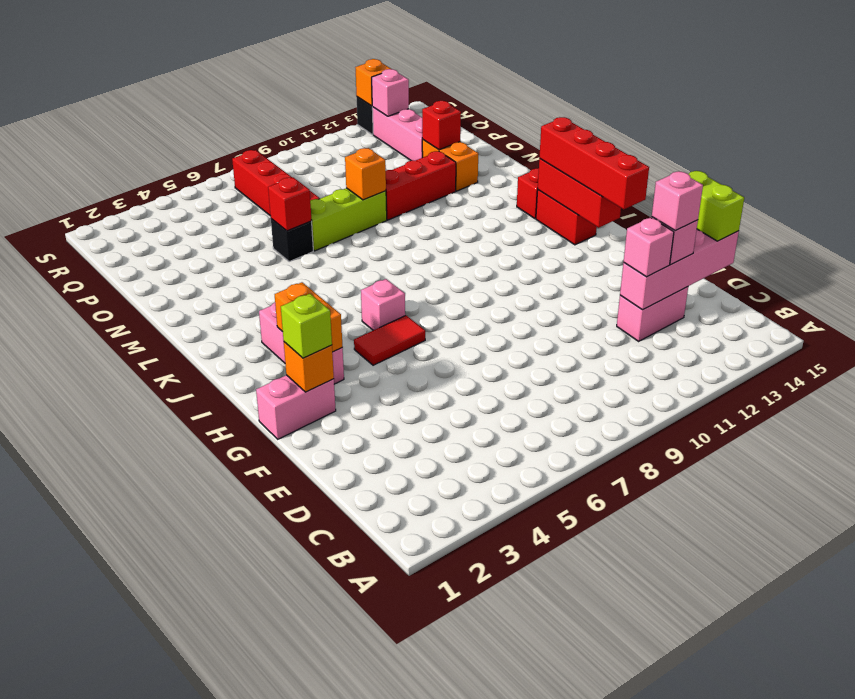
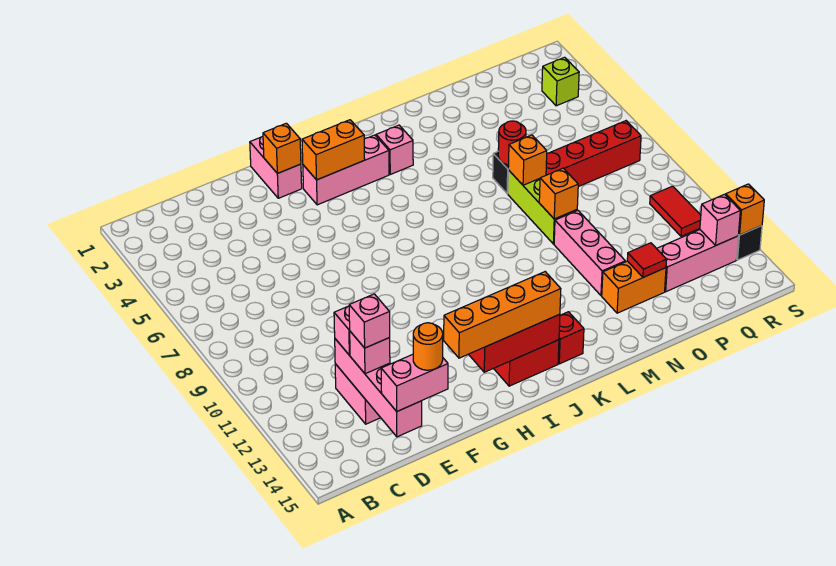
lime brick D15:E15 level 3 -> pink brick D15:E15 level 3
none -> orange round brick E15 level 4
lime brick G2 level 3 -> lime brick R3 level 1
red brick G14:J14 level 3 -> orange brick G14:J14 level 3
red tile H5:H6 level 1 -> red tile R10:R11 level 1
pink brick I6 level 1 -> pink brick K3 level 1
red brick N6 level 2 -> red round brick N6 level 2
none -> orange brick N7 level 2
red brick N10:N12 level 1 -> pink brick N10:N12 level 1
red brick O13 level 2 -> red tile O13 level 2

